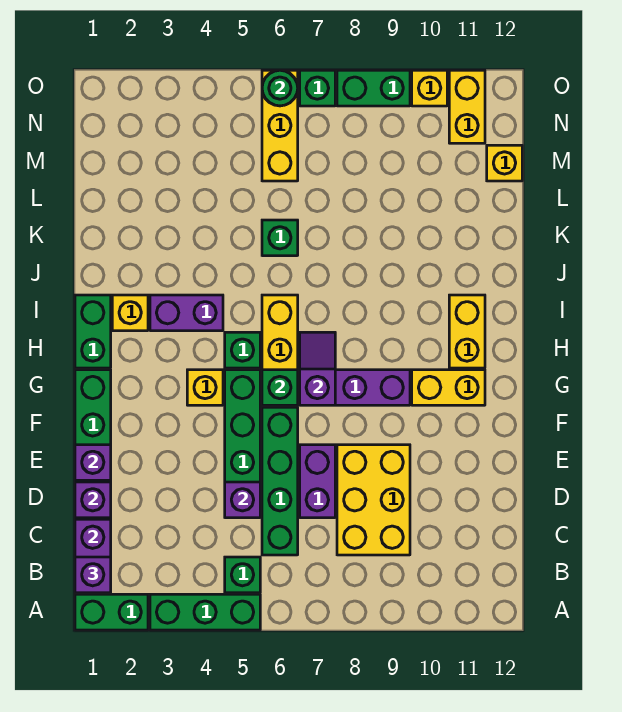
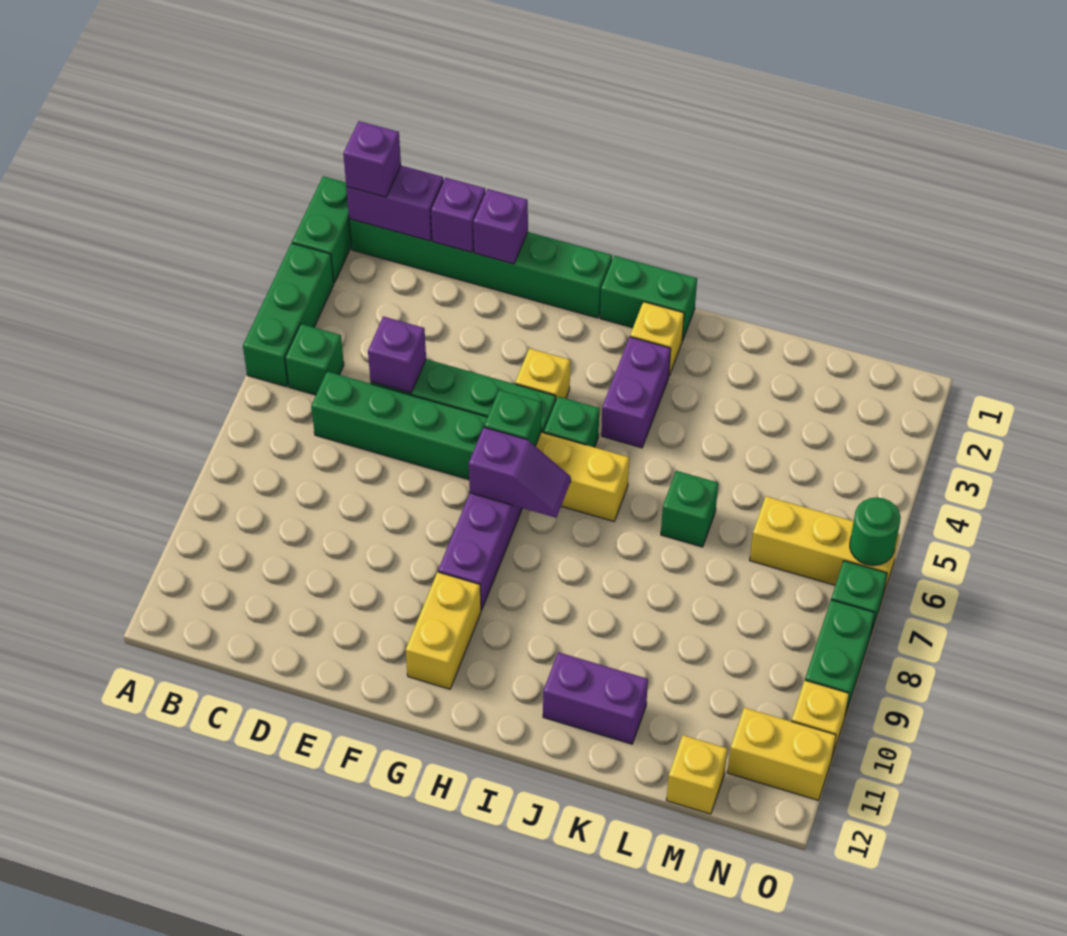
yellow brick C8:E9 level 1 -> none
purple brick D7:E7 level 1 -> purple brick J11:K11 level 1
yellow brick H11:I11 level 1 -> none

